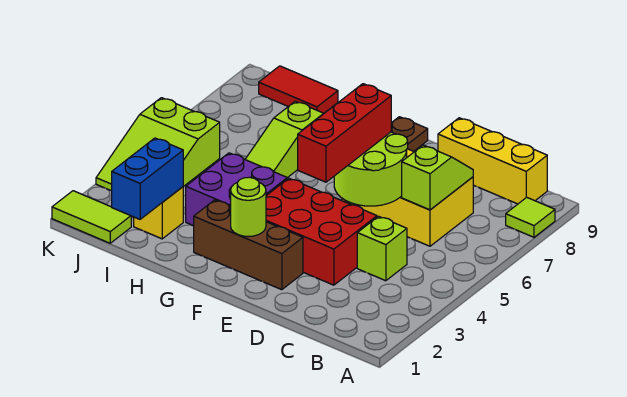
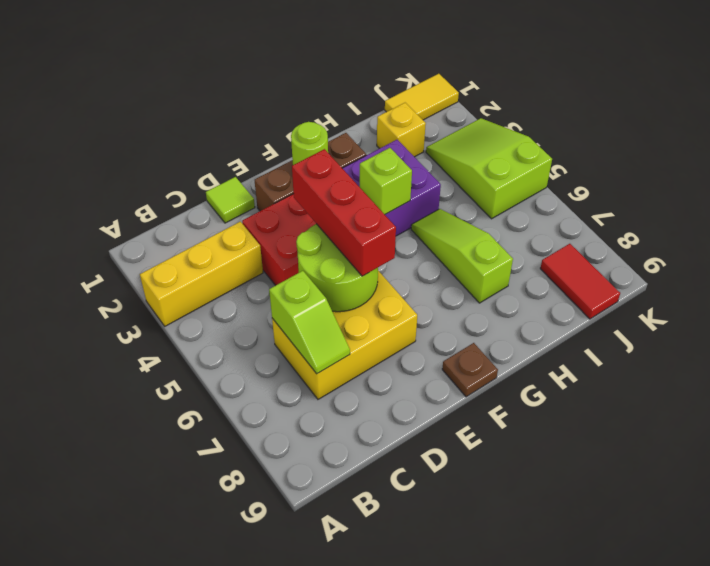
lime tile A8 level 1 -> lime tile D1 level 1
yellow brick B9:D9 level 1 -> yellow brick A3:C3 level 1
lime brick C4 level 1 -> lime brick G4 level 2
blue brick I1:I2 level 2 -> none
red tile I9:J9 level 1 -> red tile J8:J9 level 1
lime tile J1:K1 level 1 -> yellow tile J1:K1 level 1

